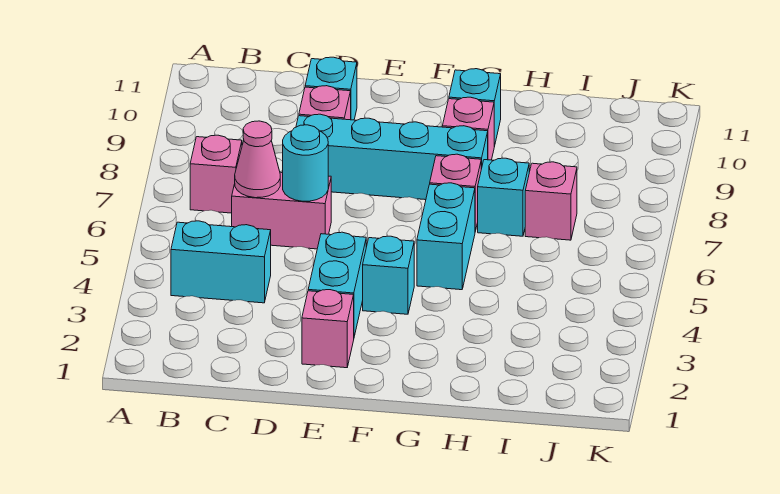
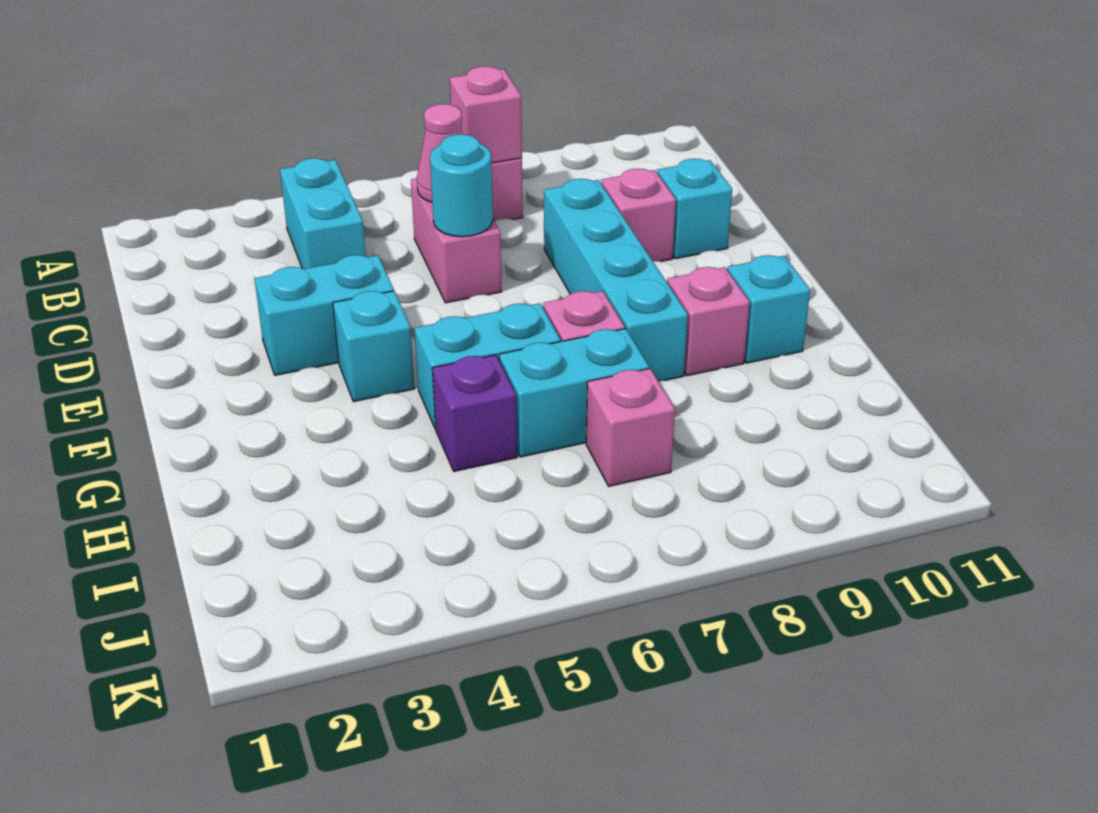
pink brick E2 level 1 -> pink brick B7 level 2
none -> purple brick H5 level 1
cyan brick H7 level 1 -> cyan brick H6:H7 level 1

